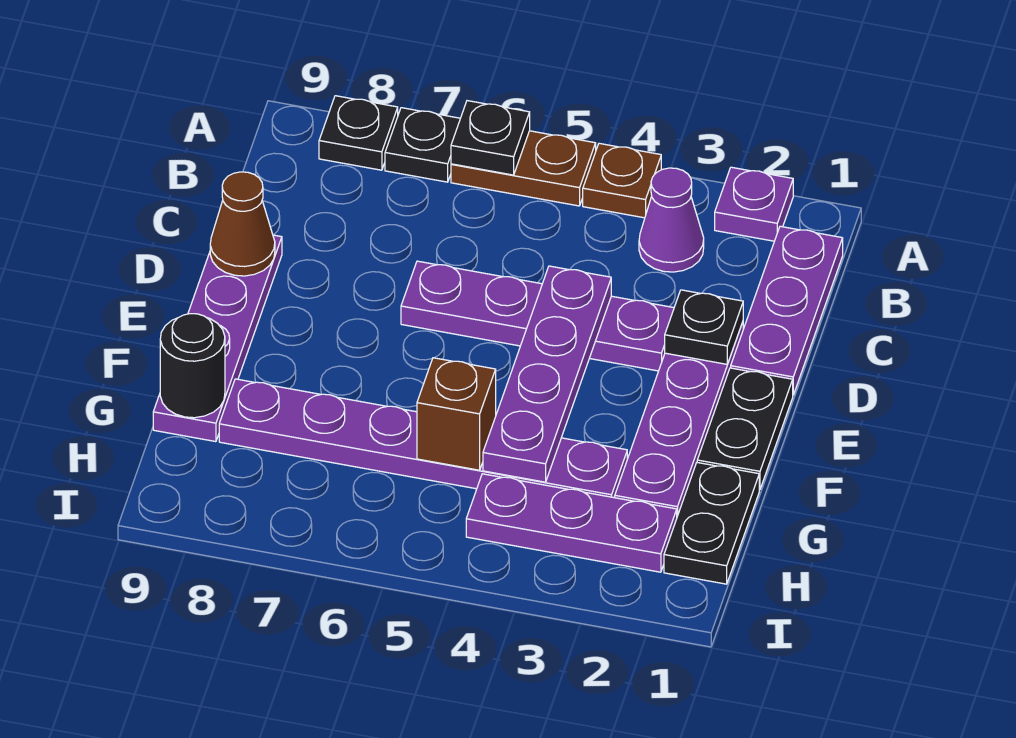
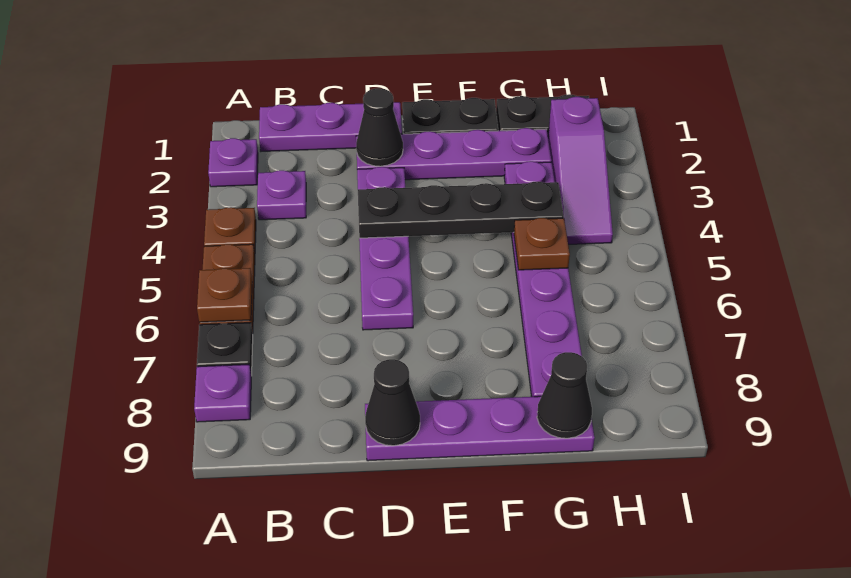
black plate A6 level 2 -> brown plate A6 level 2
black plate A8 level 1 -> purple plate A8 level 1
purple cone B3 level 1 -> purple plate B3 level 1
black plate D2 level 2 -> black cone D2 level 2
purple plate D4:G4 level 2 -> black plate D4:G4 level 2
brown cone D9 level 2 -> black cone D9 level 2
brown brick G5 level 2 -> brown plate G5 level 2
black round brick G9 level 2 -> black cone G9 level 2
purple plate H2:H4 level 1 -> purple slope H2:H4 level 1 top 2

